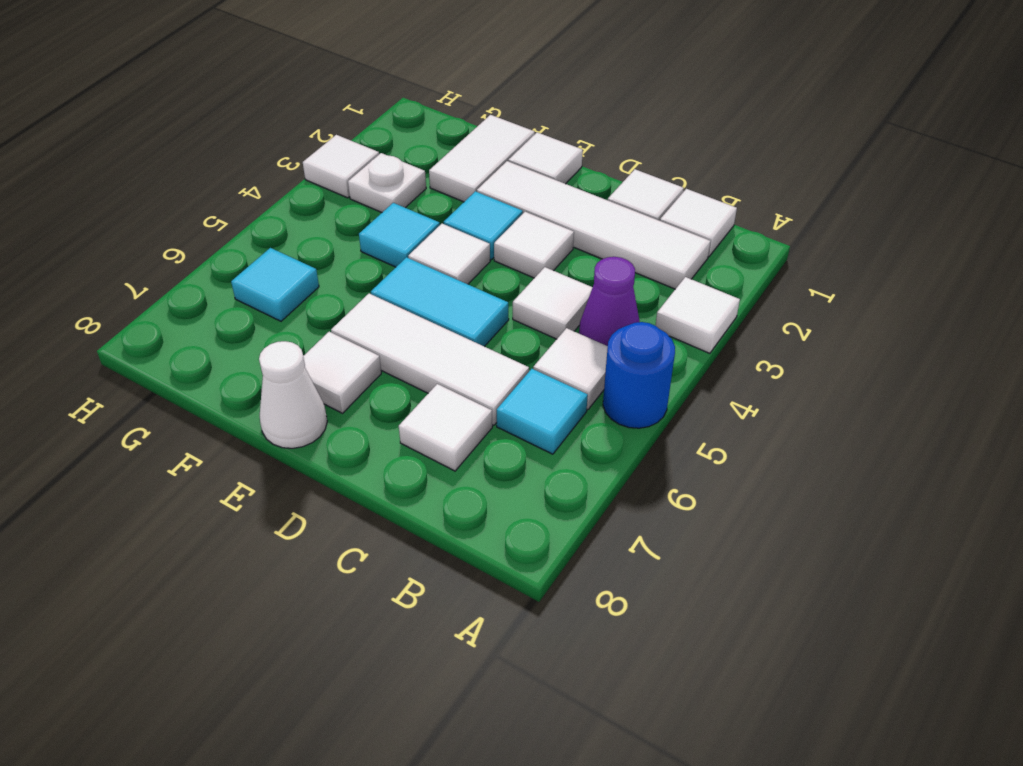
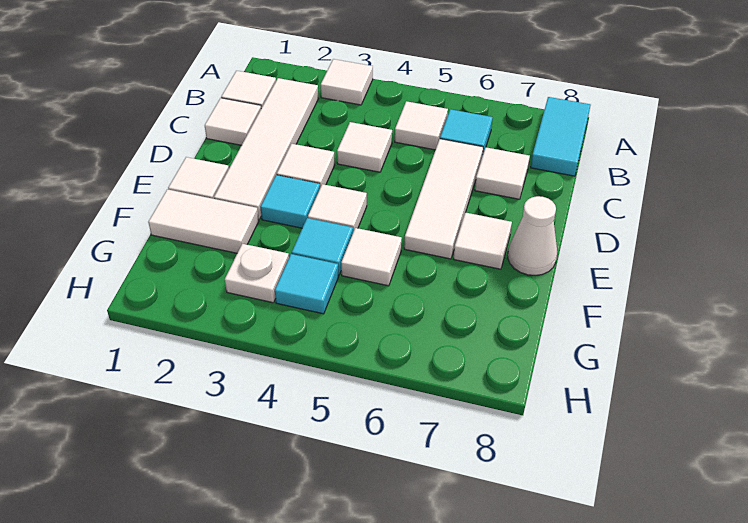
blue round brick A5 level 1 -> none
purple cone B4 level 1 -> none
cyan tile D5:E5 level 1 -> cyan tile A8:B8 level 1
cyan tile G6 level 1 -> cyan tile G4 level 1
white tile H3 level 1 -> white tile F5 level 1

